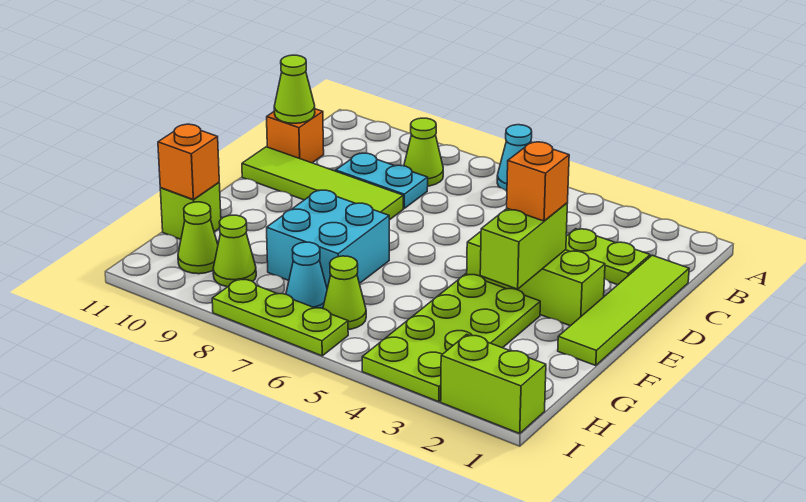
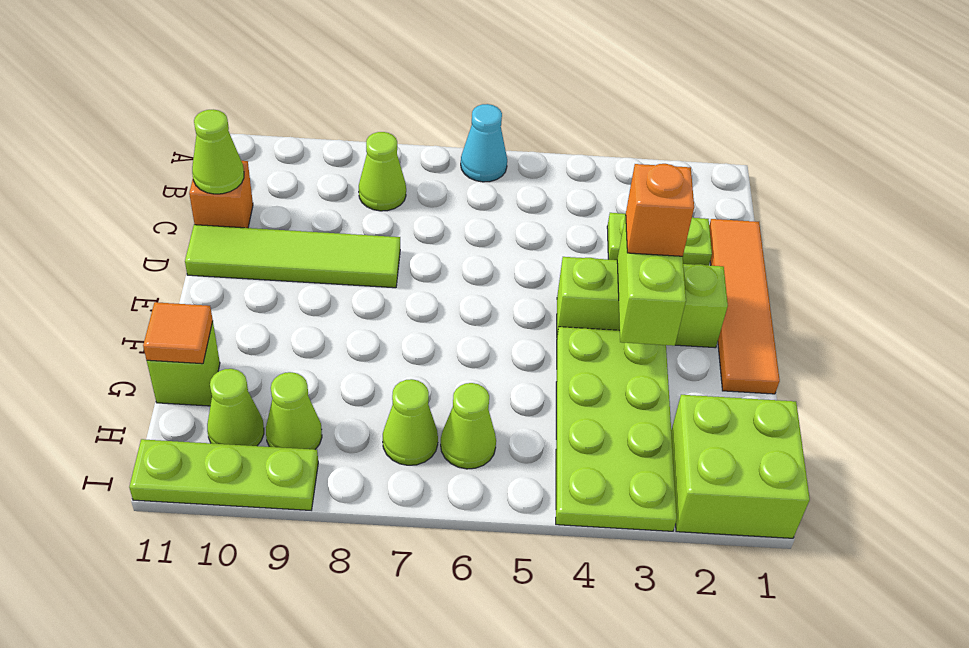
lime tile C1:F1 level 1 -> orange tile C1:F1 level 1
cyan plate C8:C9 level 1 -> none
cyan brick F7:G8 level 1 -> none
orange brick G11 level 2 -> orange tile G11 level 2
cyan cone H7 level 1 -> lime cone H7 level 1
lime brick I1:I2 level 1 -> lime brick H1:I2 level 1
lime plate I6:I8 level 1 -> lime plate I9:I11 level 1

